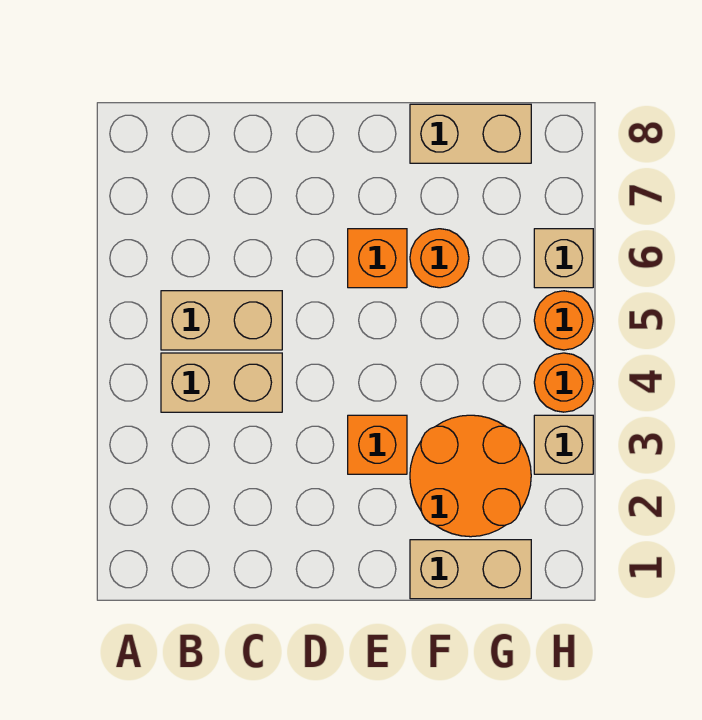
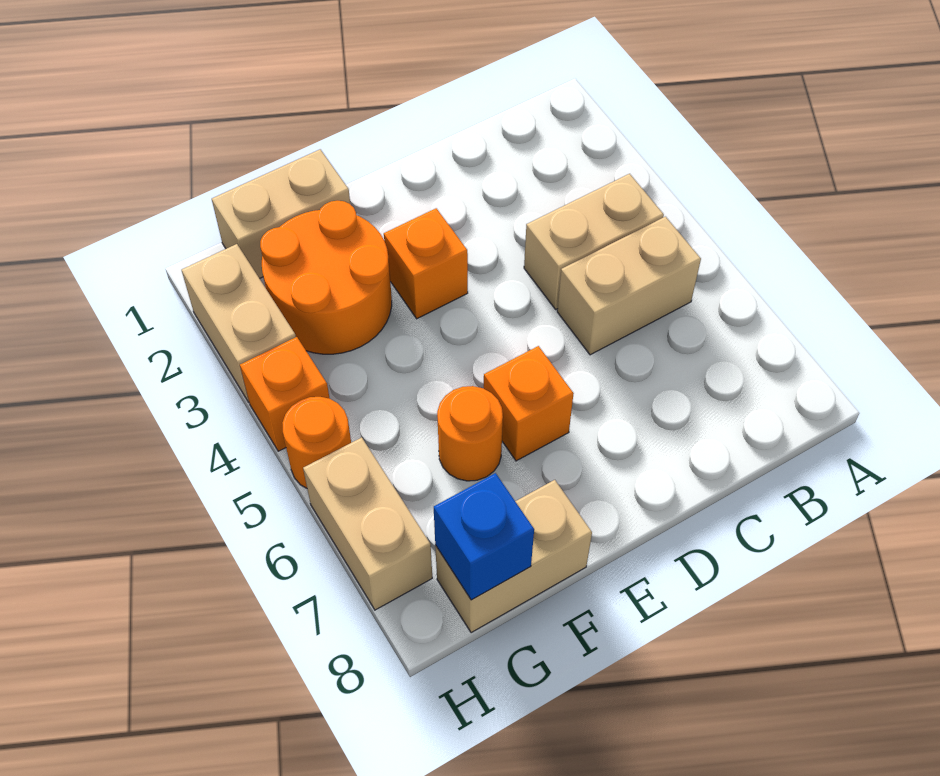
none -> blue brick G8 level 2
tan brick H3 level 1 -> tan brick H2:H3 level 1
orange round brick H4 level 1 -> orange brick H4 level 1
tan brick H6 level 1 -> tan brick H6:H7 level 1

